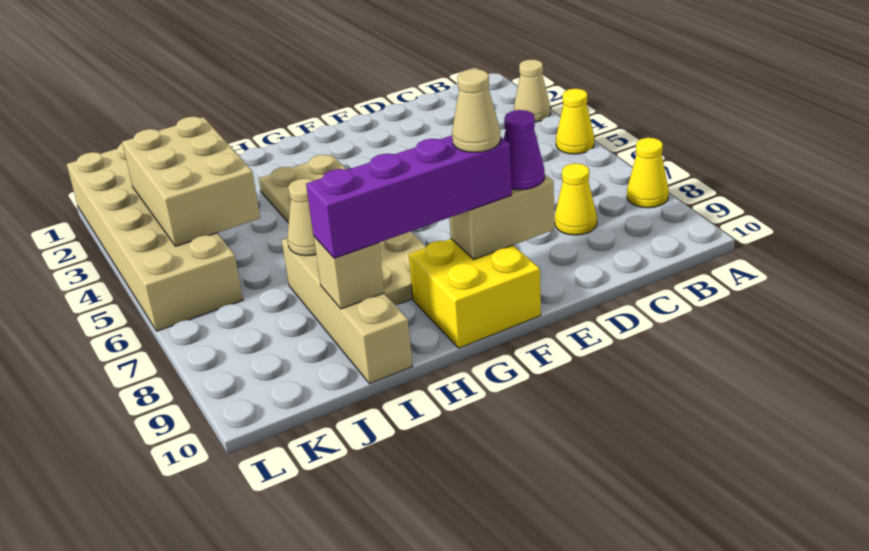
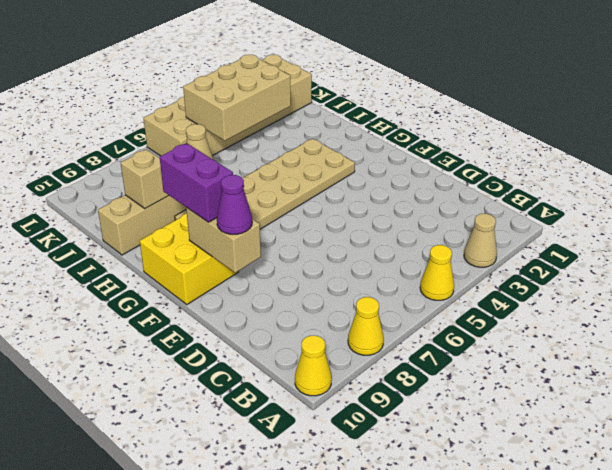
yellow cone C8 level 1 -> yellow cone A10 level 1
purple brick F9:I9 level 3 -> purple brick F9:G9 level 3
tan cone F9 level 4 -> none

